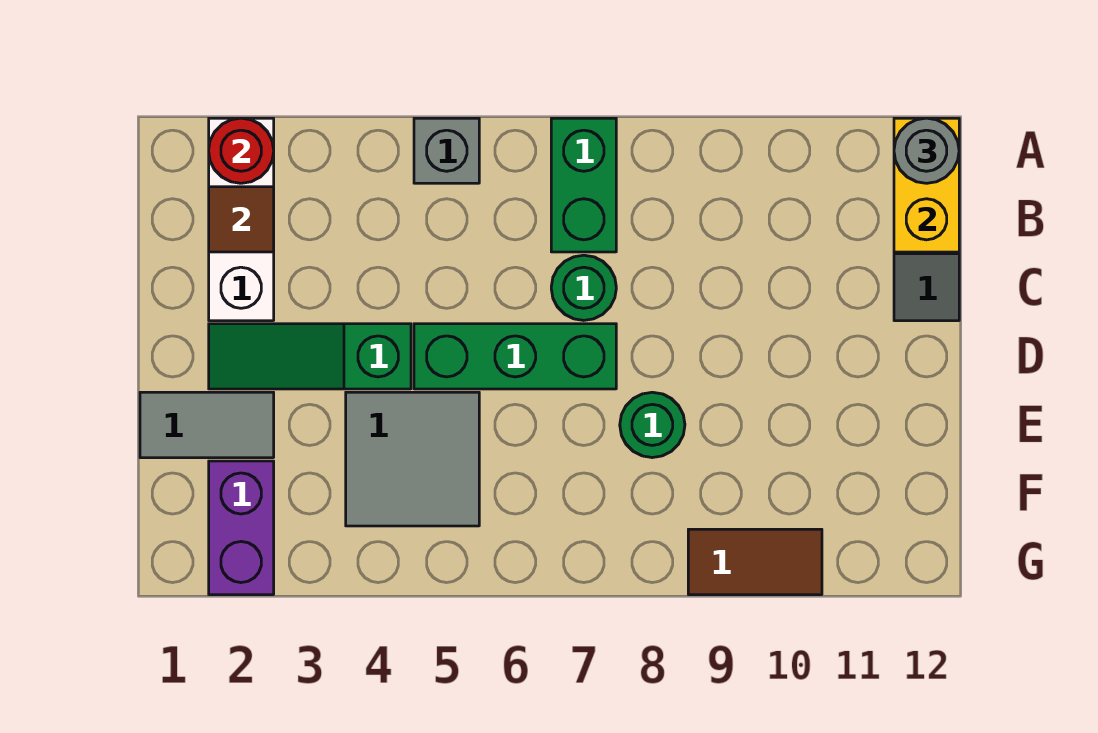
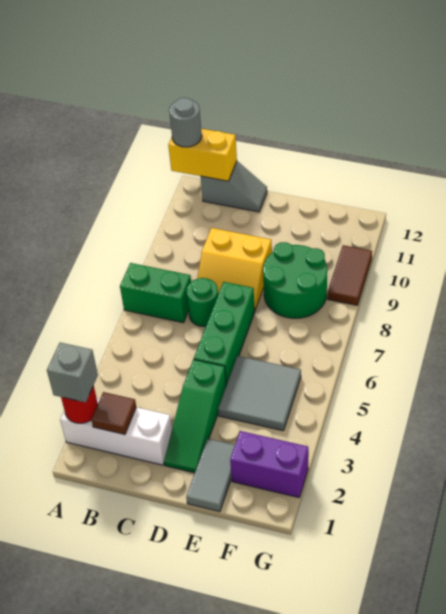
grey brick A5 level 1 -> grey brick A2 level 3
none -> yellow slope C8:D9 level 1 top 9
green round brick E8 level 1 -> green round brick E8:F9 level 1

